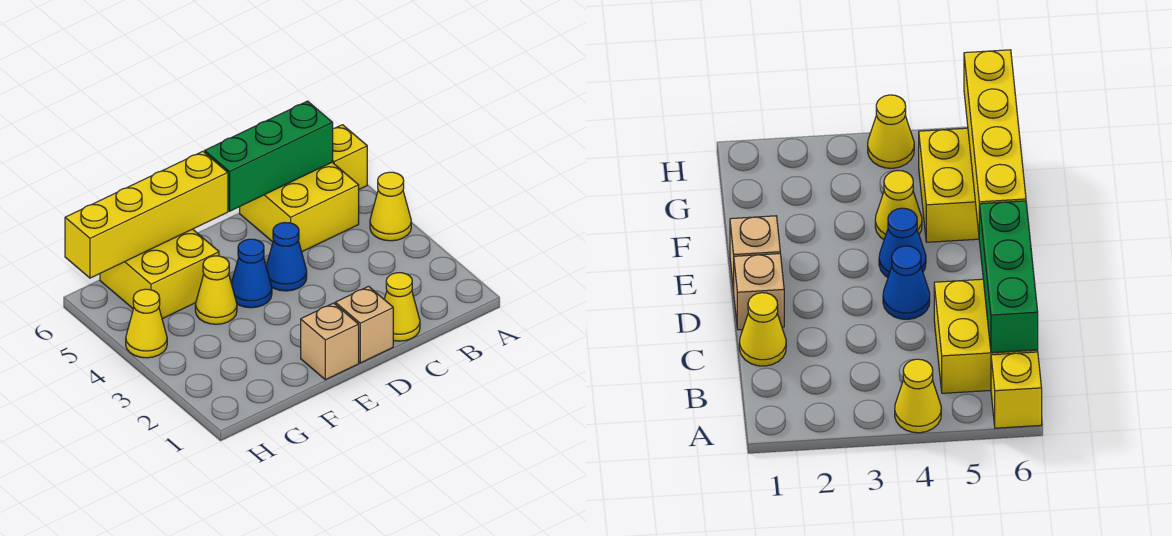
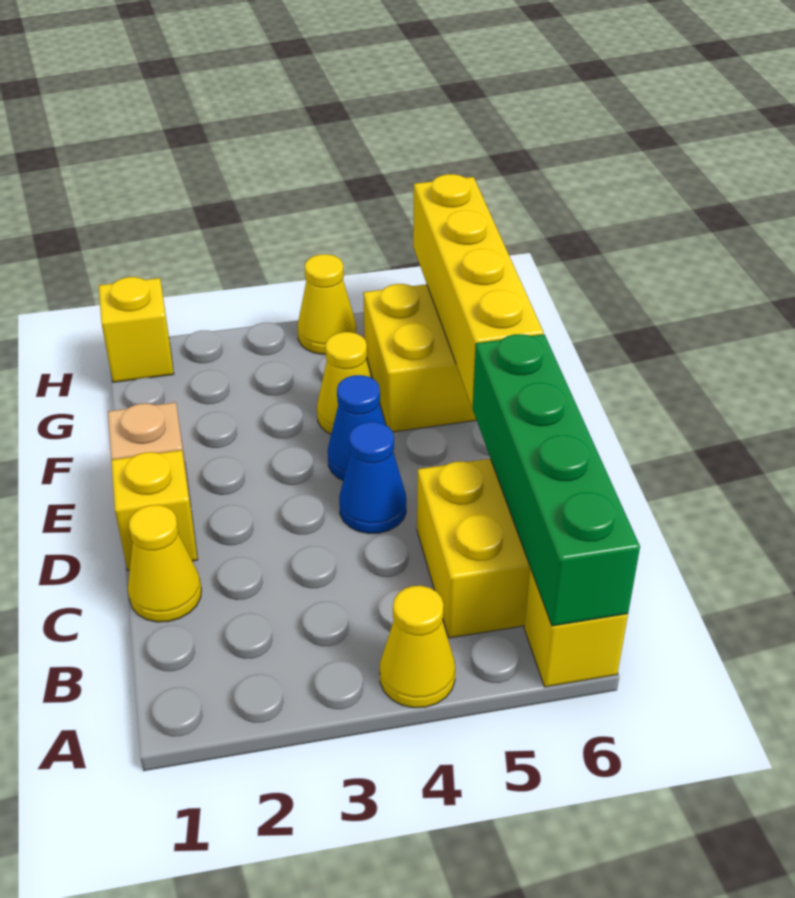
green brick B6:D6 level 2 -> green brick A6:D6 level 2
tan brick D1 level 1 -> yellow brick D1 level 1
none -> yellow brick H1 level 1

